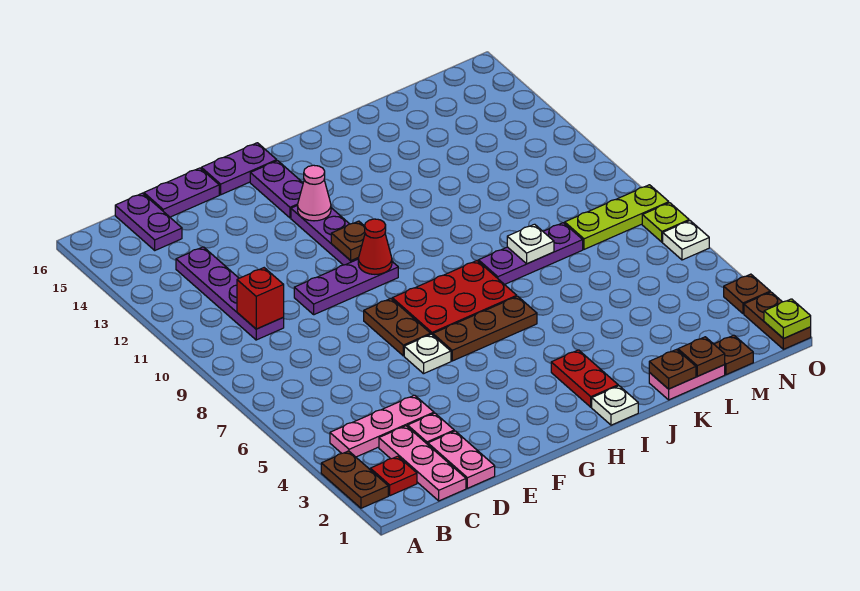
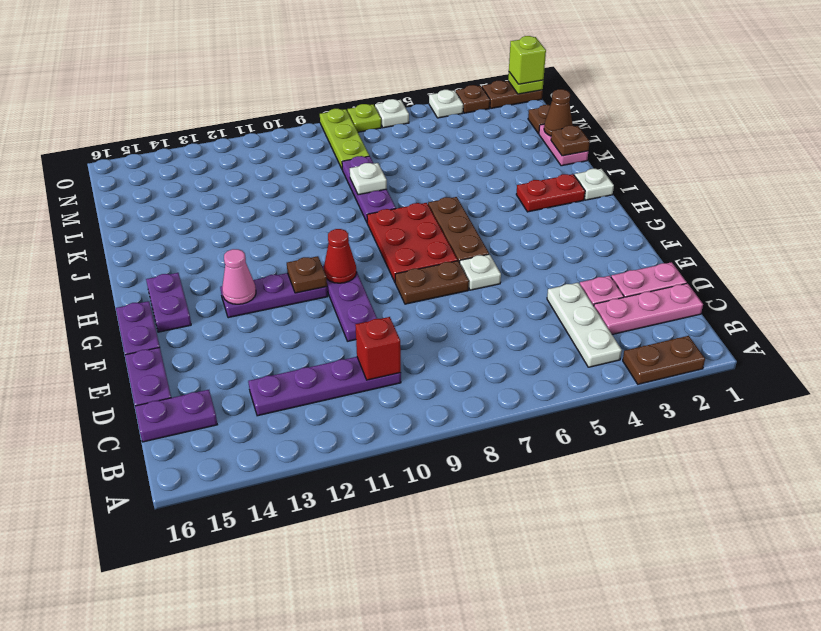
red plate B2 level 1 -> none
pink plate B4:D4 level 1 -> white plate B4:D4 level 1
purple plate G14:G15 level 1 -> purple plate G15:H15 level 1
brown plate L1 level 2 -> brown cone L1 level 2
none -> lime brick O1 level 3
none -> white plate O4 level 1

